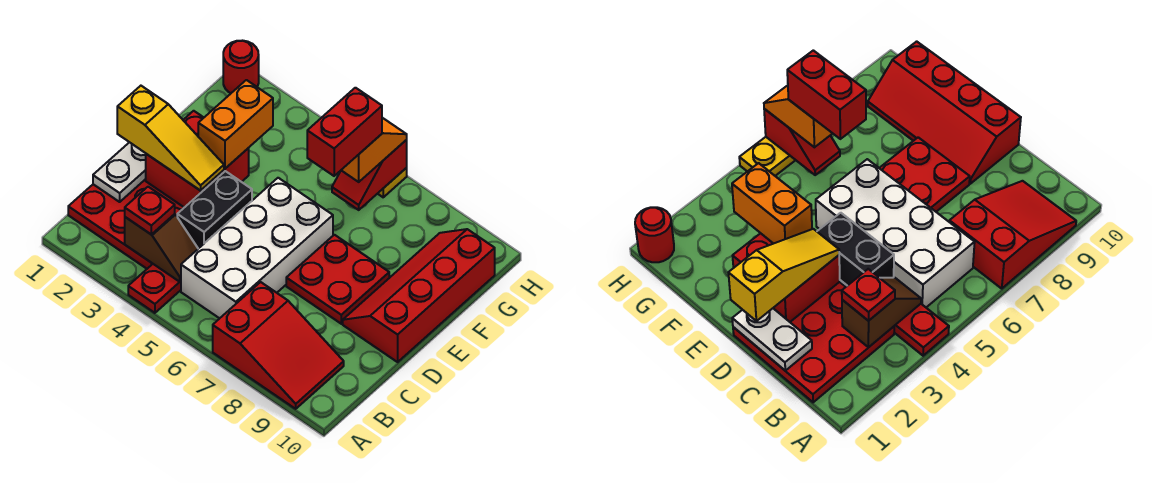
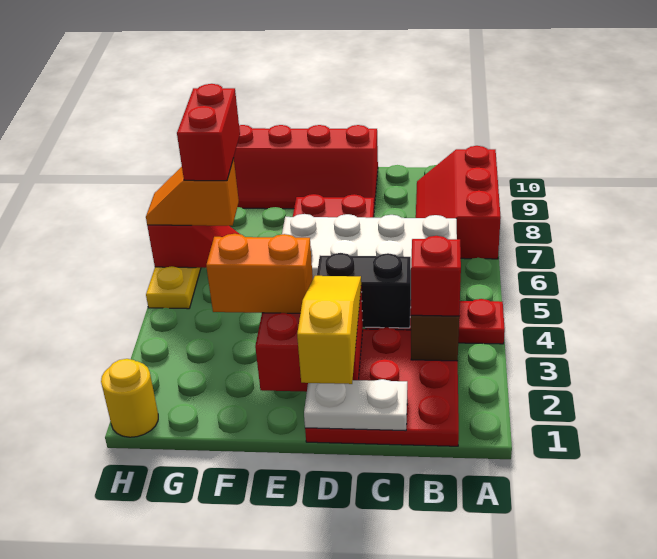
red slope A7:B9 level 1 top 7 -> red slope A7:B9 level 1 top A
red plate B3 level 3 -> red brick B3 level 3
red brick F6:G6 level 4 -> red brick G6:G7 level 4
red round brick H1 level 1 -> yellow round brick H1 level 1

